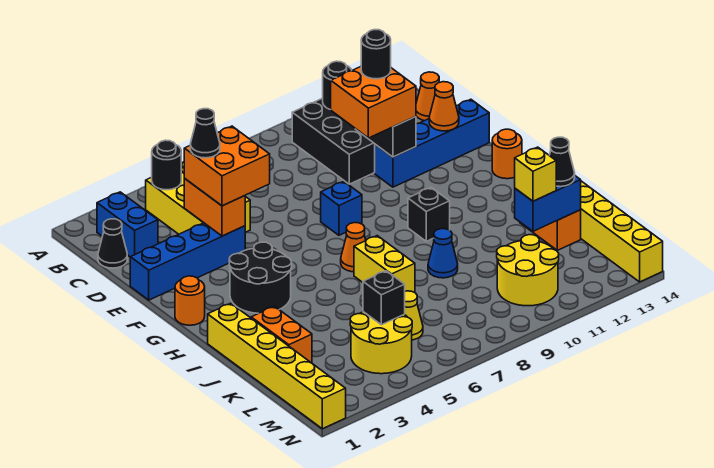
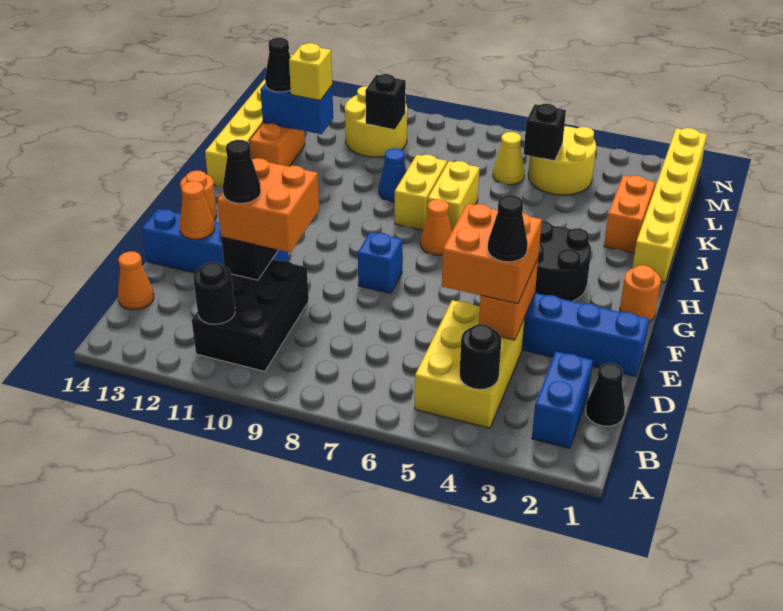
black round brick D11 level 4 -> black cone D11 level 4
black brick H10 level 1 -> black brick L10 level 2
none -> yellow brick I8:J8 level 1

